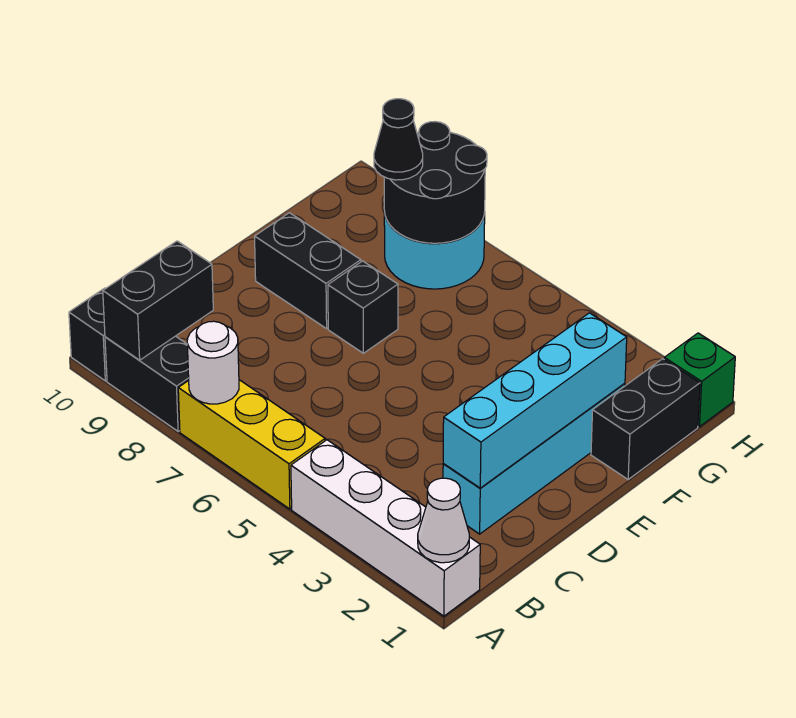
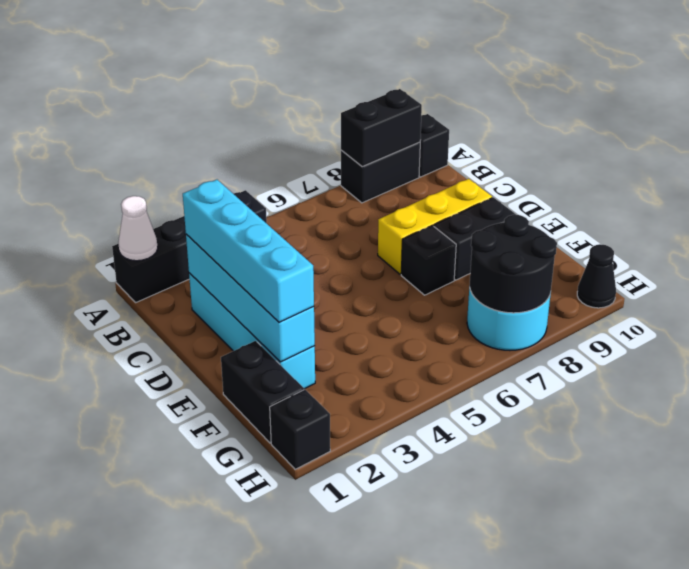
white brick A1:A4 level 1 -> black brick A1:A4 level 1
yellow brick A5:A7 level 1 -> yellow brick D7:D9 level 1
white round brick A7 level 2 -> none
black brick A9:B9 level 2 -> black brick A8:A9 level 2
none -> cyan brick C2:F2 level 3
black cone G8 level 3 -> black cone H10 level 1
green brick H1 level 1 -> black brick H1 level 1

